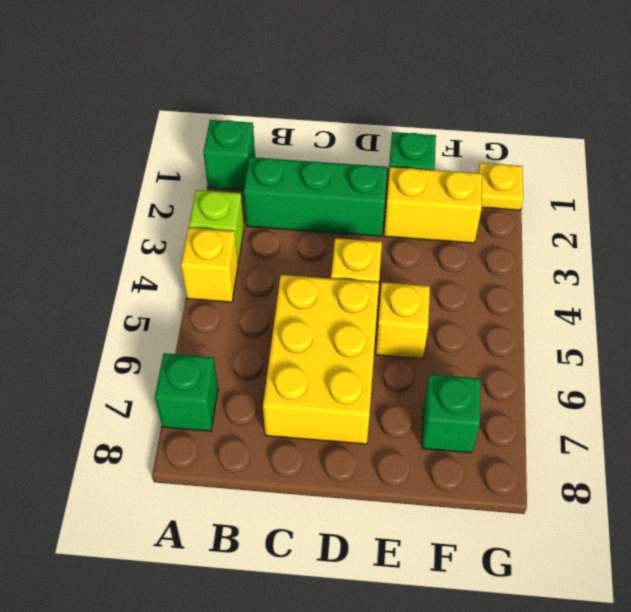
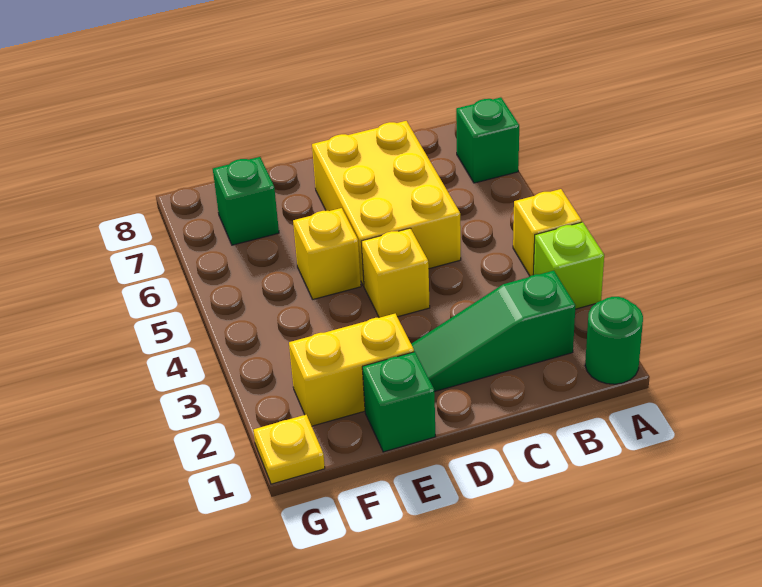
green brick A1 level 1 -> green round brick A1 level 1
green brick B2:D2 level 1 -> green slope B2:D2 level 1 top B

